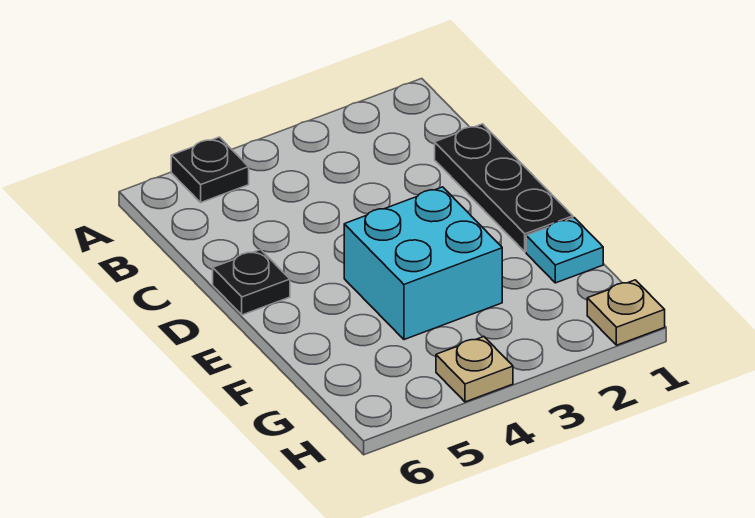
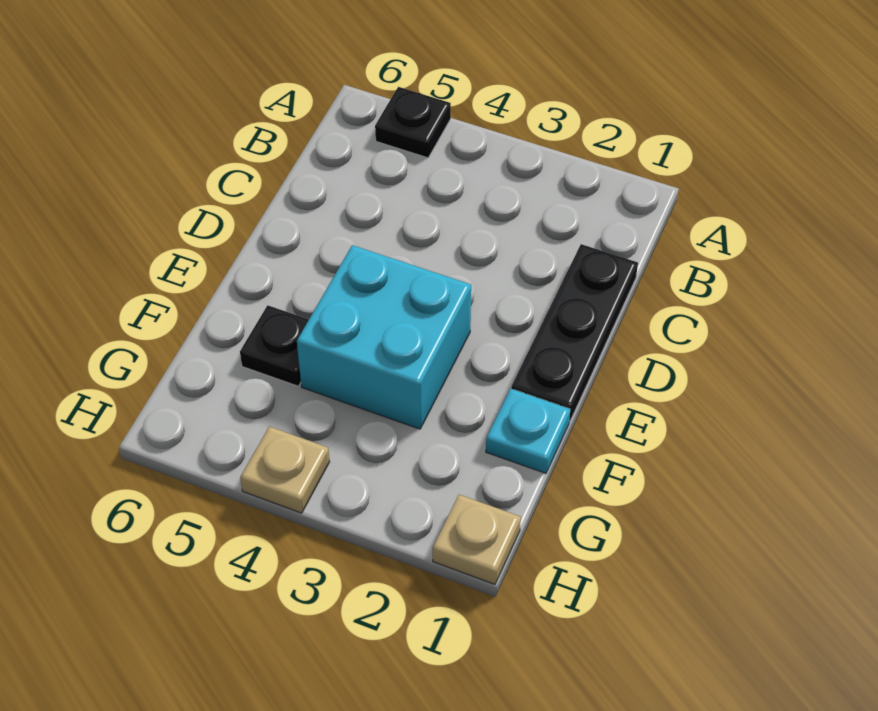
black plate D6 level 1 -> black plate F5 level 1

